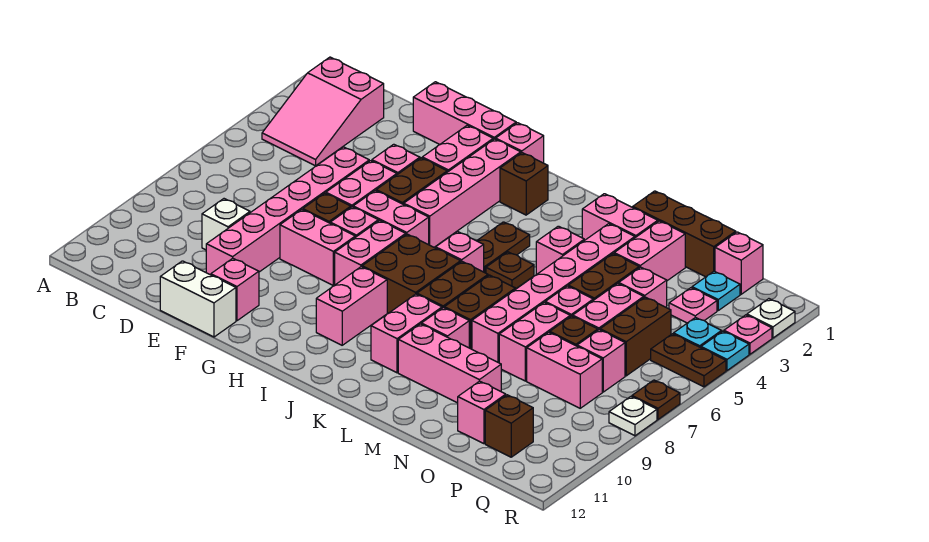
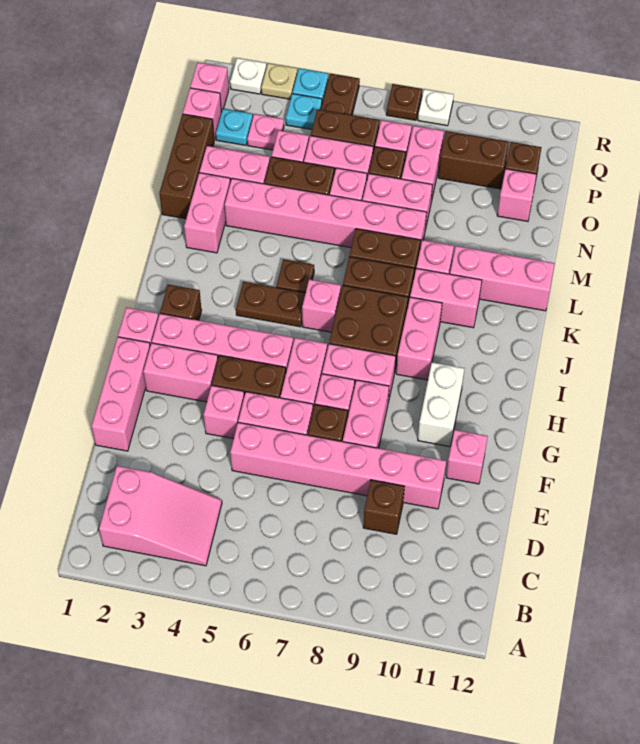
white brick D9 level 1 -> brown brick D9 level 1
white brick E12:F12 level 1 -> white brick G10:H10 level 1
pink brick I9:I10 level 1 -> pink brick I9:J9 level 1
pink brick L4 level 1 -> pink brick Q1 level 1
pink brick L10:N10 level 1 -> pink brick L10:L12 level 1
none -> brown brick P9:P10 level 1
pink plate R3 level 1 -> tan plate R3 level 1

